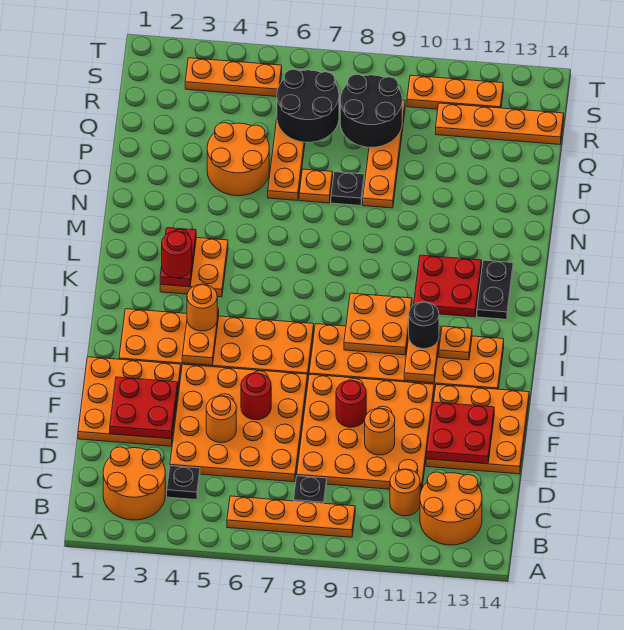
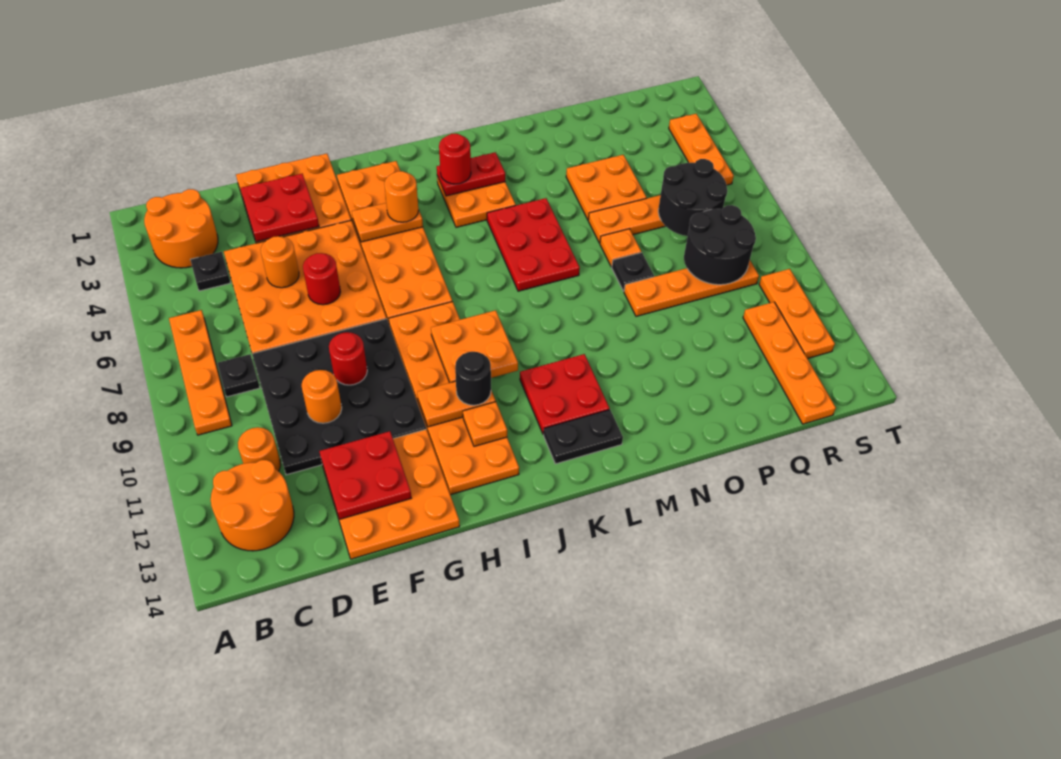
orange plate D8:G11 level 1 -> black plate D8:G11 level 1
none -> red plate L5:M7 level 1
orange round brick O4:P5 level 1 -> orange plate O4:P5 level 1

